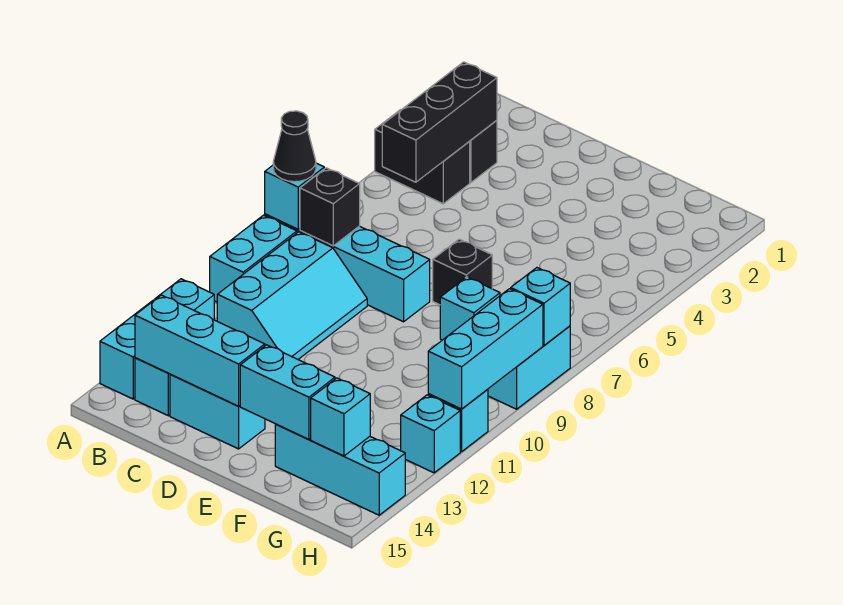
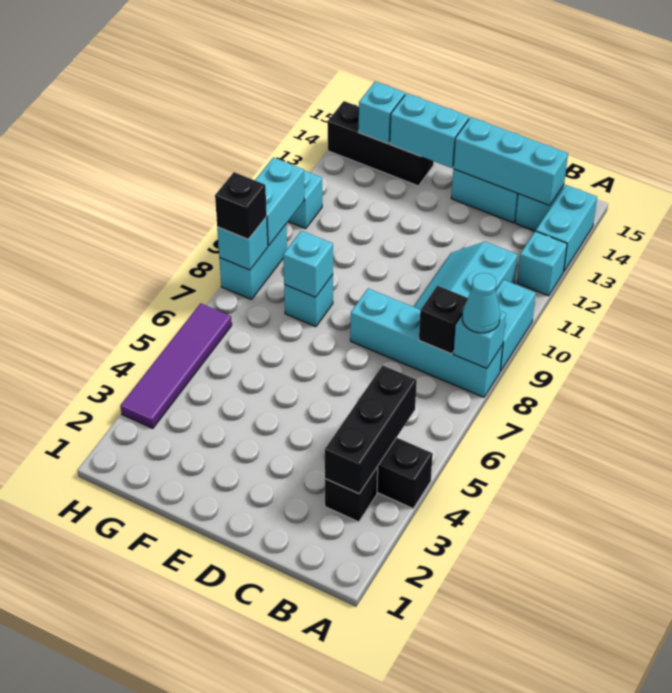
black cone A8 level 3 -> cyan cone A8 level 3
black brick E7 level 1 -> black brick H8 level 3
cyan brick F14:H14 level 1 -> black brick F14:H14 level 1
none -> purple tile H3:H6 level 1
cyan brick H9:H11 level 2 -> cyan brick H9:H10 level 2
cyan brick H12 level 1 -> cyan brick F8 level 2

